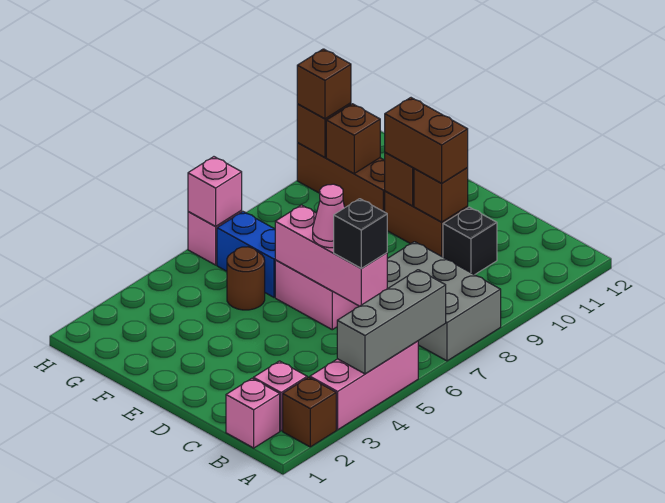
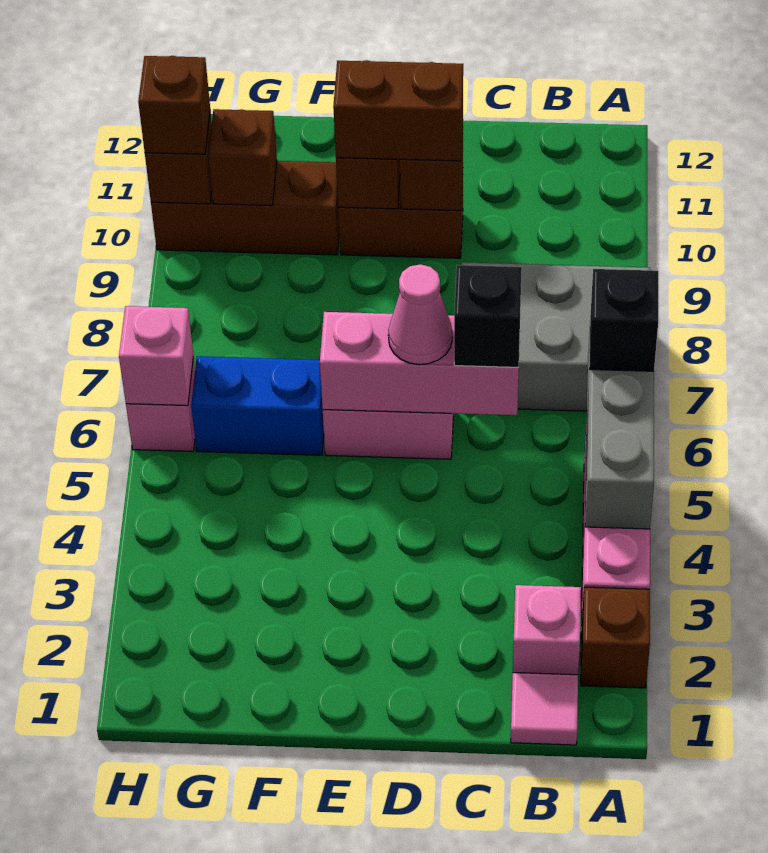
pink brick B1 level 1 -> pink tile B1 level 1
black brick C10 level 1 -> black brick A6 level 3
brown round brick F5 level 1 -> none

